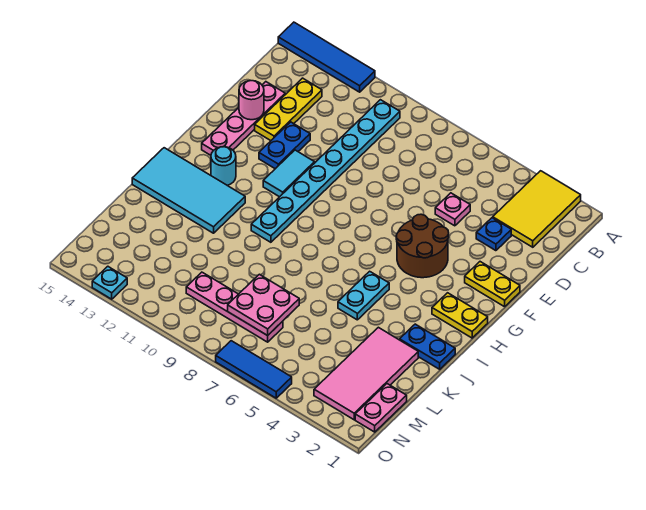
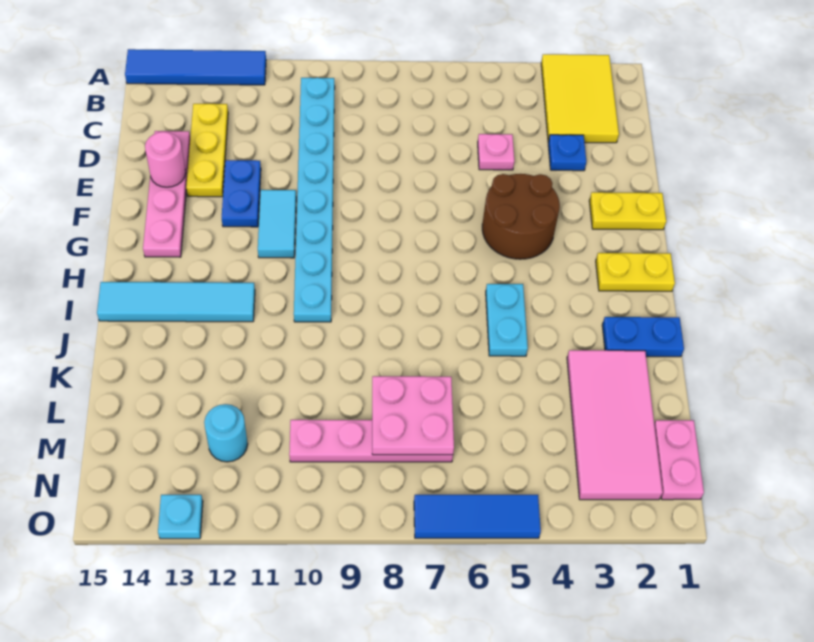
cyan round brick H13 level 1 -> cyan round brick M12 level 1
cyan tile I12:J15 level 1 -> cyan tile I12:I15 level 1

